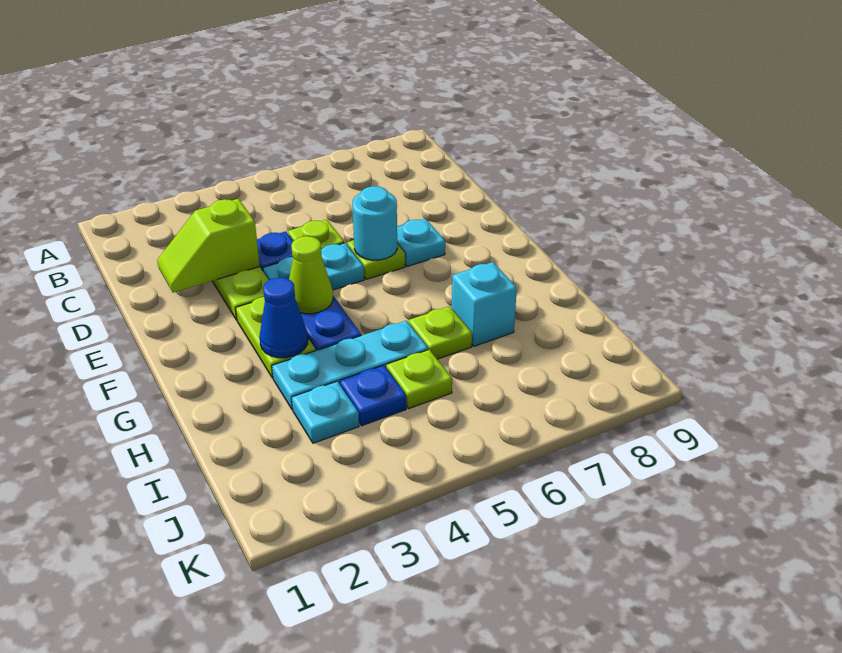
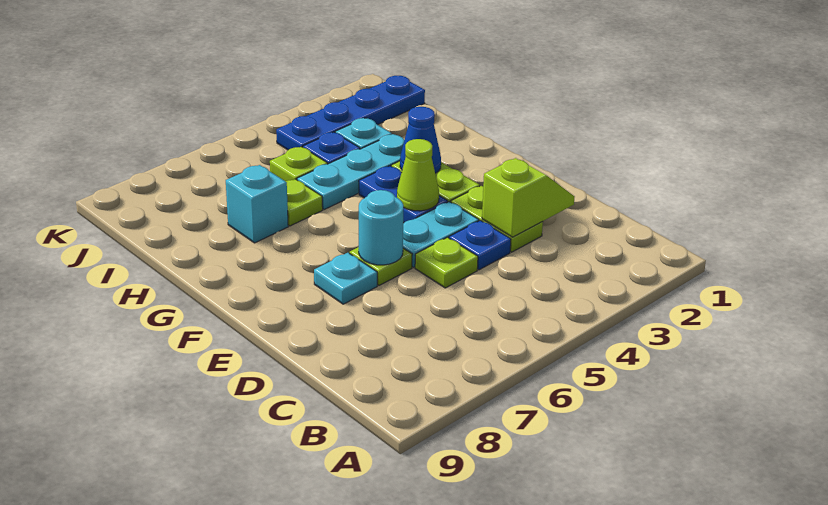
none -> blue plate J1:J4 level 1

